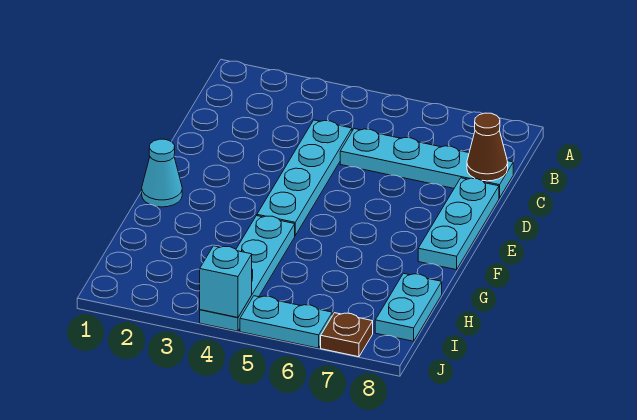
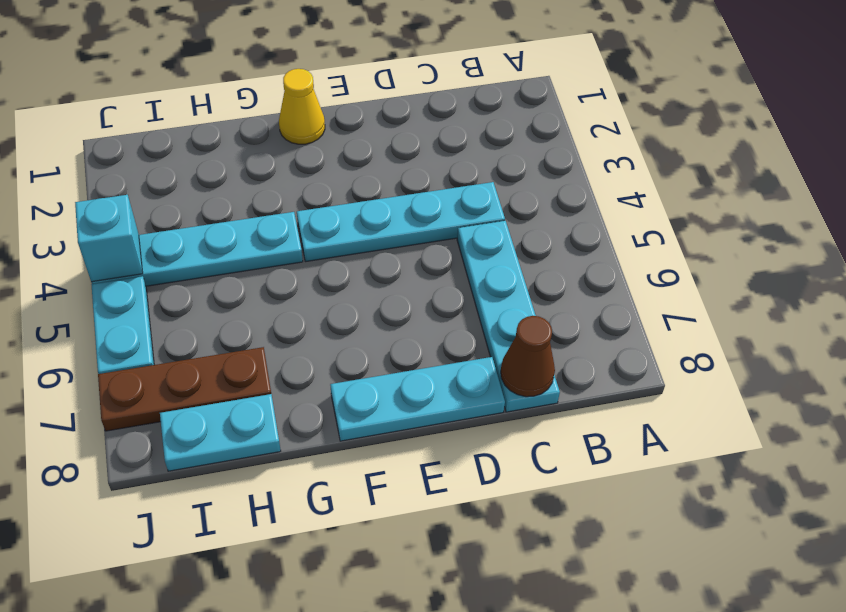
cyan cone F1 level 1 -> yellow cone F1 level 1
brown plate J7 level 1 -> brown plate H7:J7 level 1

